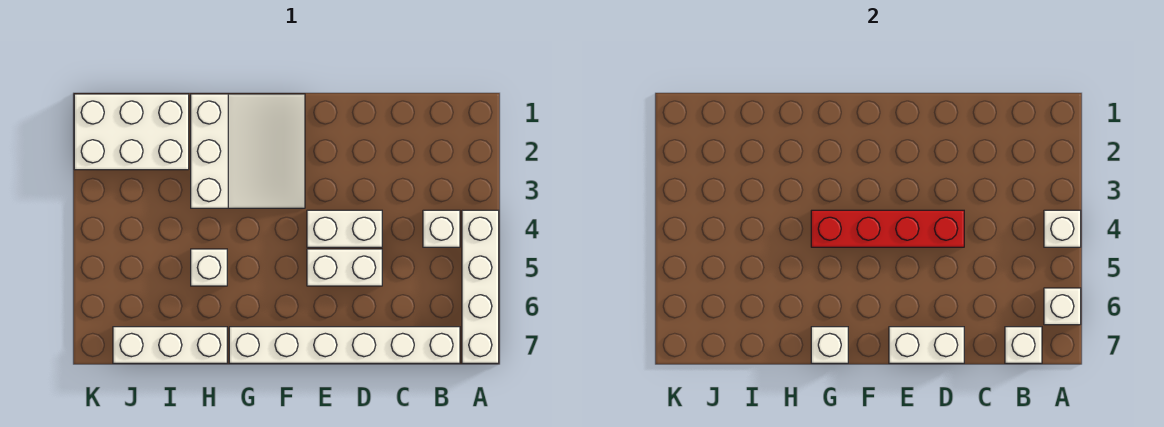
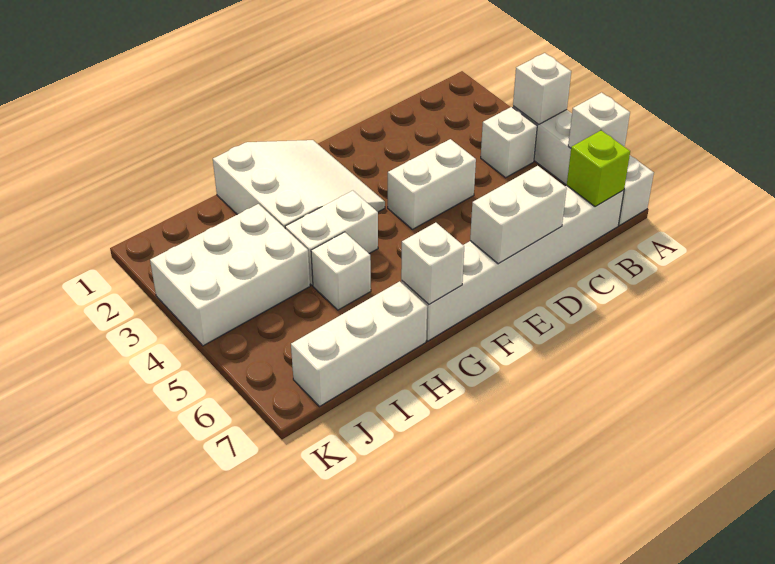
white brick B7 level 2 -> lime brick B7 level 2
red brick D4:G4 level 2 -> none
white brick D5:E5 level 1 -> white brick G4:H4 level 1
white brick I1:K2 level 1 -> white brick I3:K4 level 1

